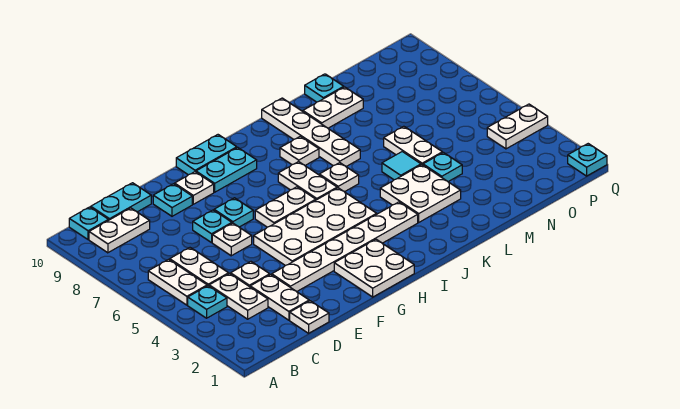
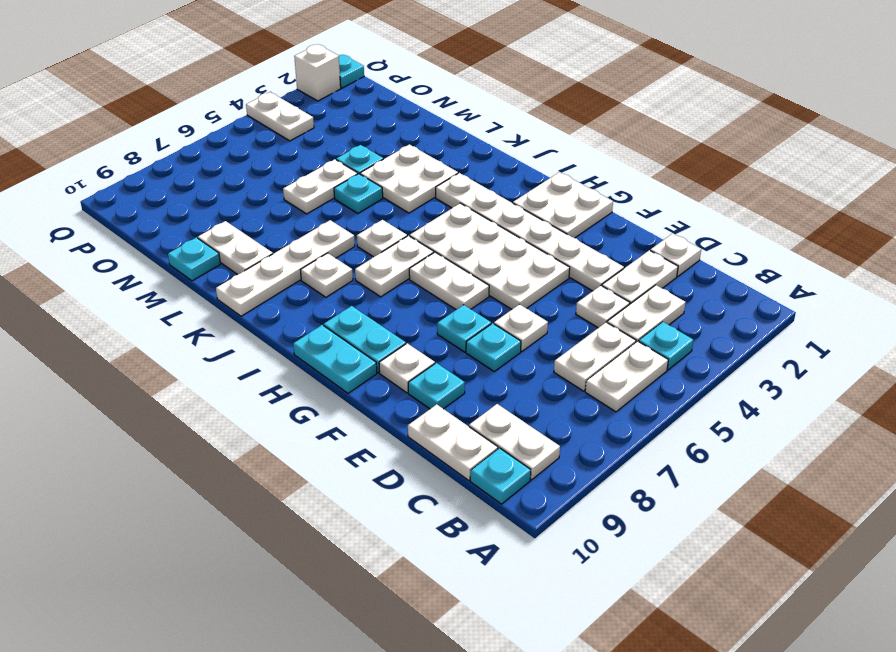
cyan plate C10:D10 level 1 -> white plate C10:D10 level 1
cyan tile L5 level 1 -> cyan plate L5 level 1
none -> white brick Q2 level 1

